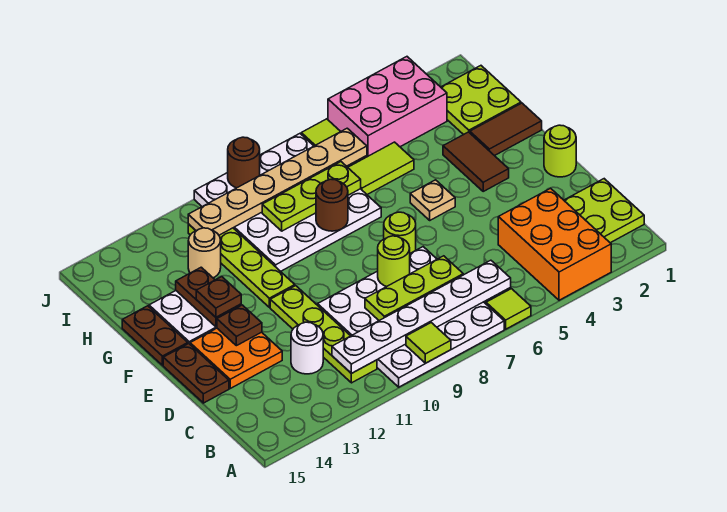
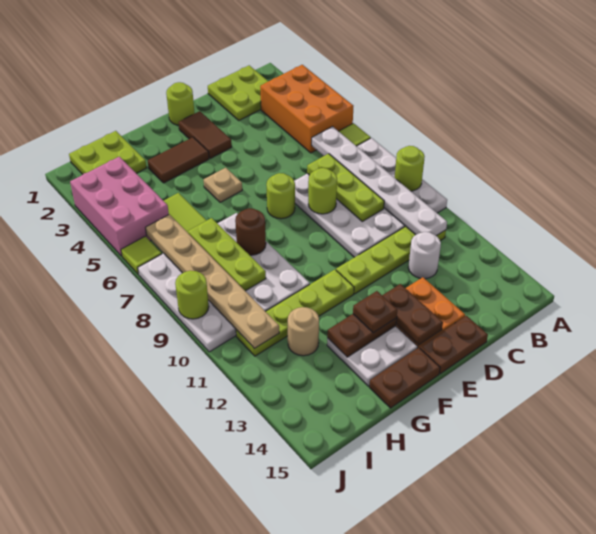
orange brick A3:C4 level 1 -> orange brick A3:B5 level 1
lime tile A9 level 2 -> lime round brick A9 level 2
brown plate E13 level 2 -> brown plate E13:E14 level 2
brown tile G1:G2 level 1 -> brown tile E2:E3 level 1
brown round brick J9 level 2 -> lime round brick J9 level 2

